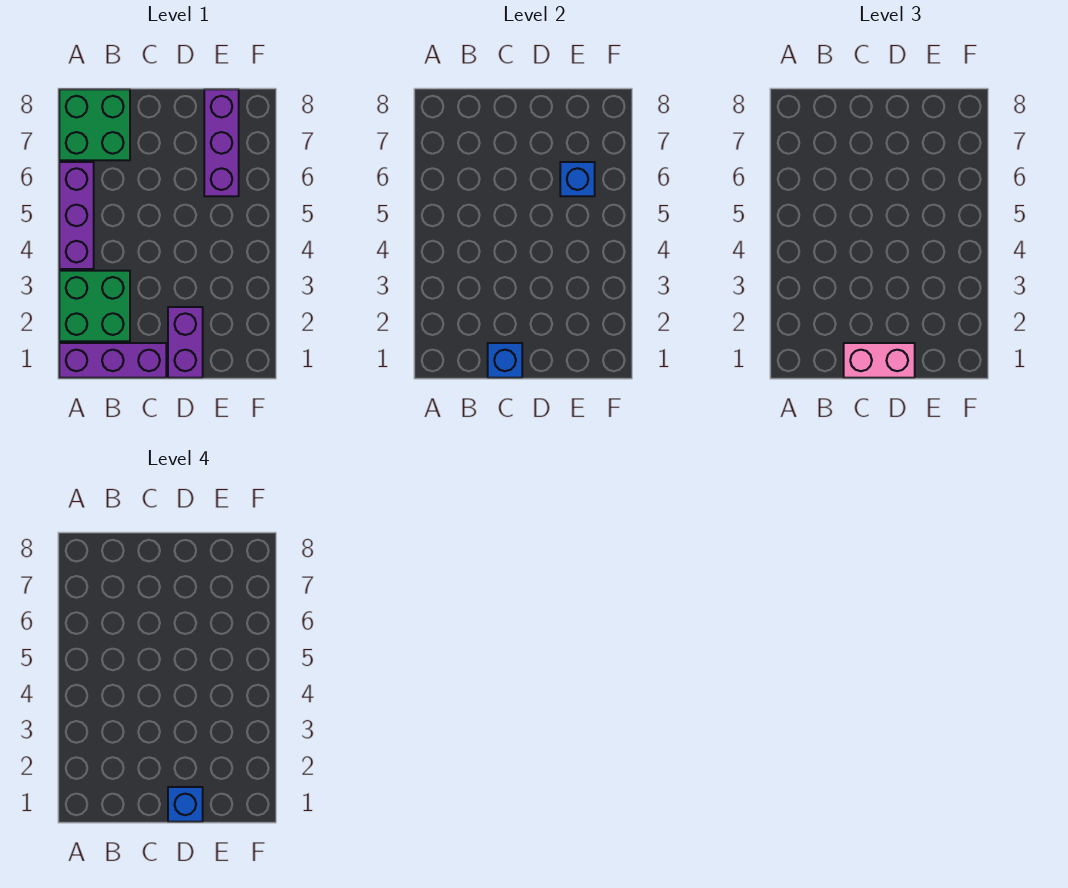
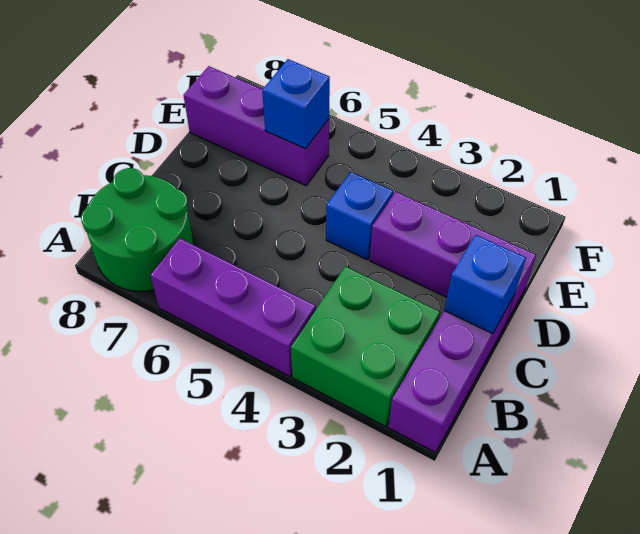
green brick A7:B8 level 1 -> green round brick A7:B8 level 1
pink brick C1:D1 level 3 -> none
purple brick D1:D2 level 1 -> purple brick D1:D3 level 1
blue brick D1 level 4 -> blue brick D4 level 1

